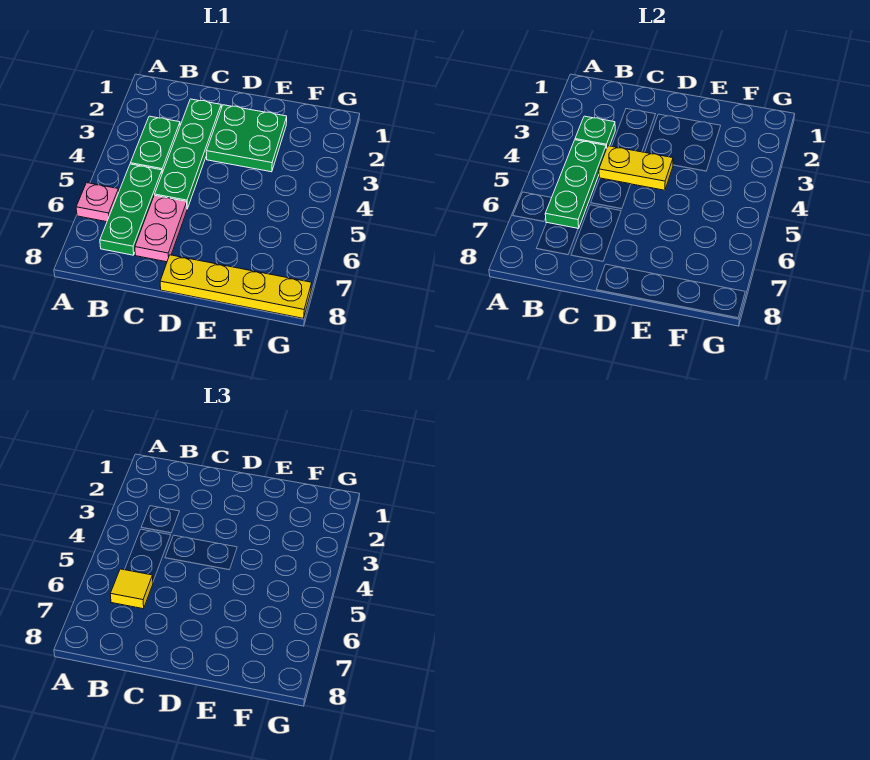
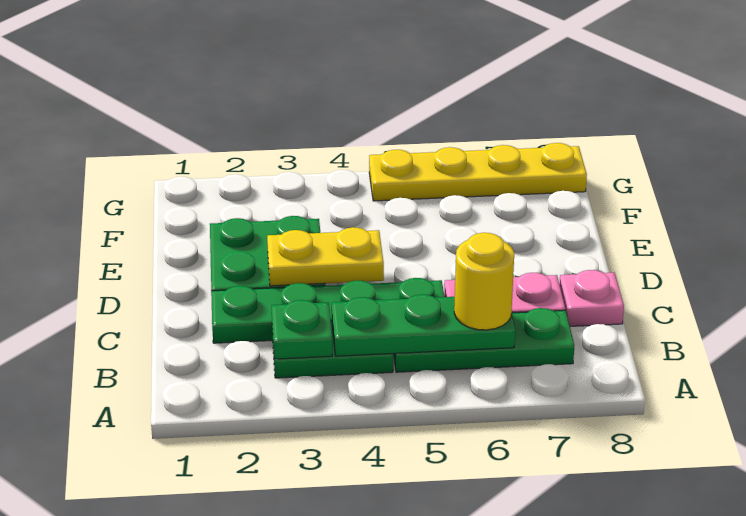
pink plate A6 level 1 -> pink plate C8 level 1
yellow tile B6 level 3 -> yellow round brick B6 level 3
yellow plate C4:D4 level 2 -> yellow plate D3:D4 level 2
yellow plate D8:G8 level 1 -> yellow plate G5:G8 level 1

